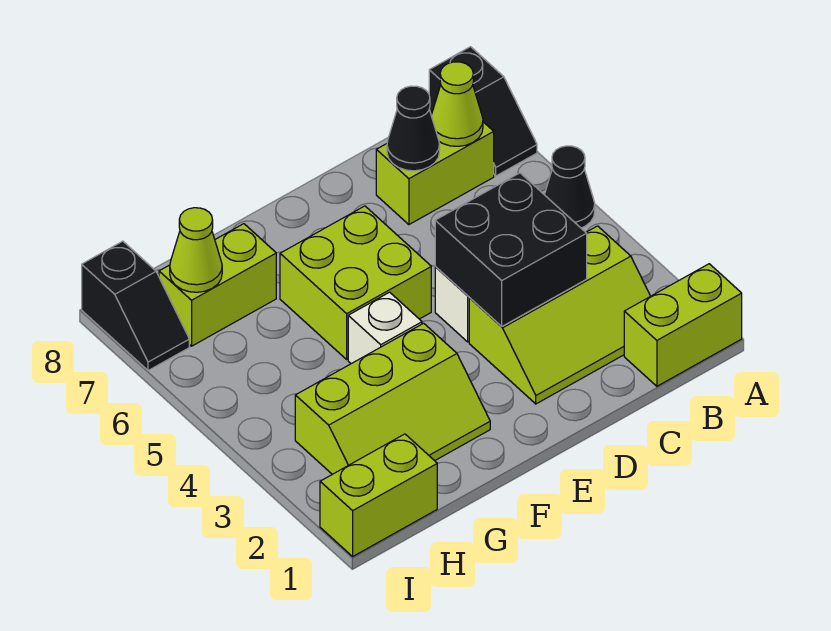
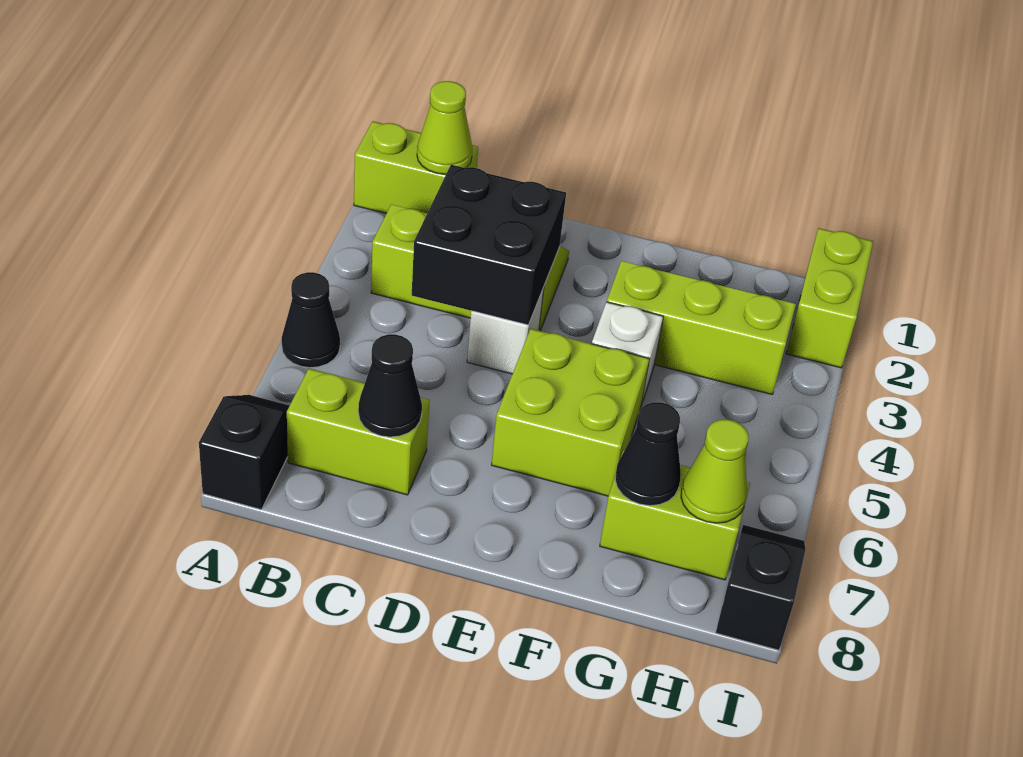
lime cone B7 level 2 -> lime cone B1 level 2
none -> black cone G7 level 2
lime brick H1:I1 level 1 -> lime brick I1:I2 level 1

